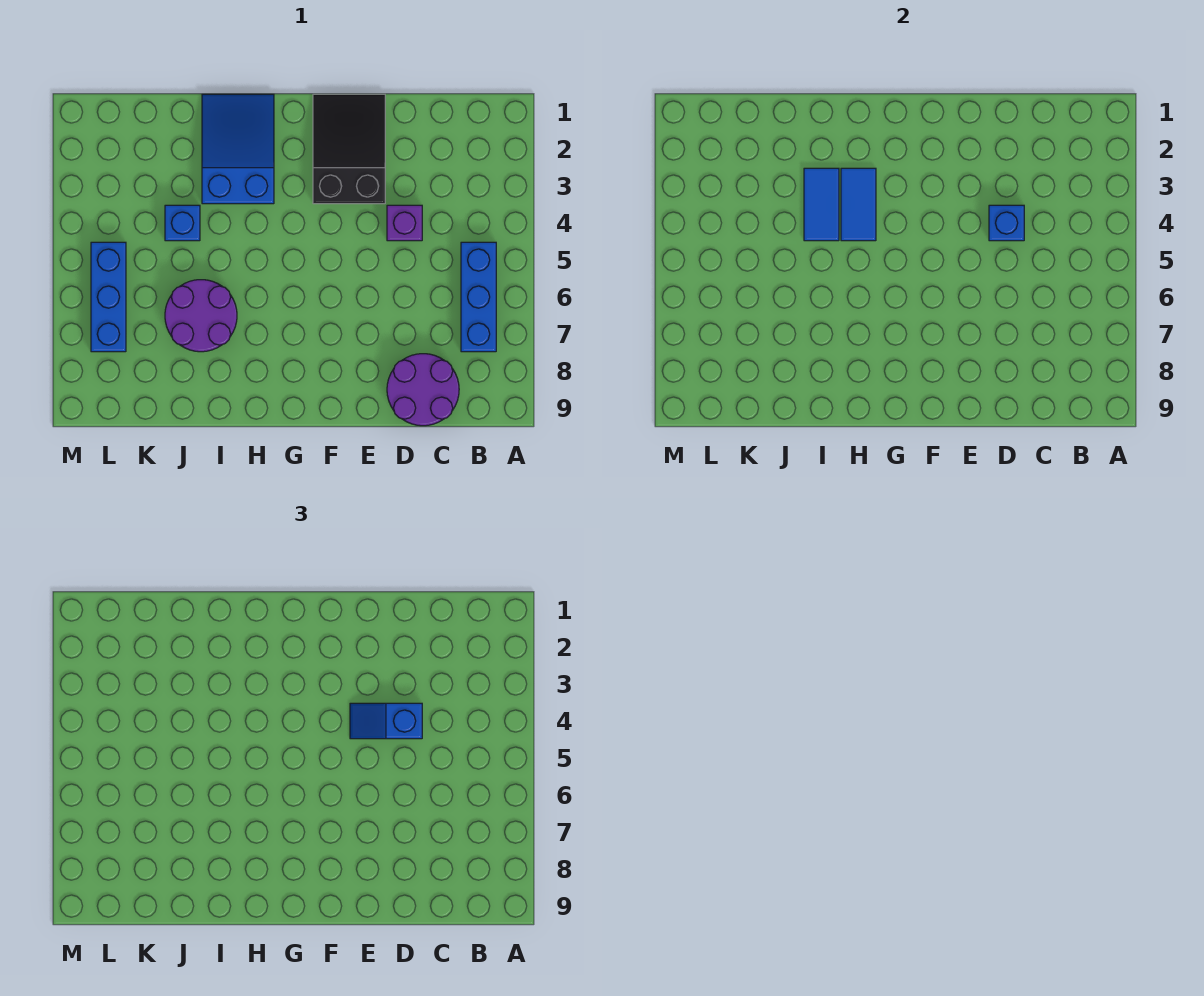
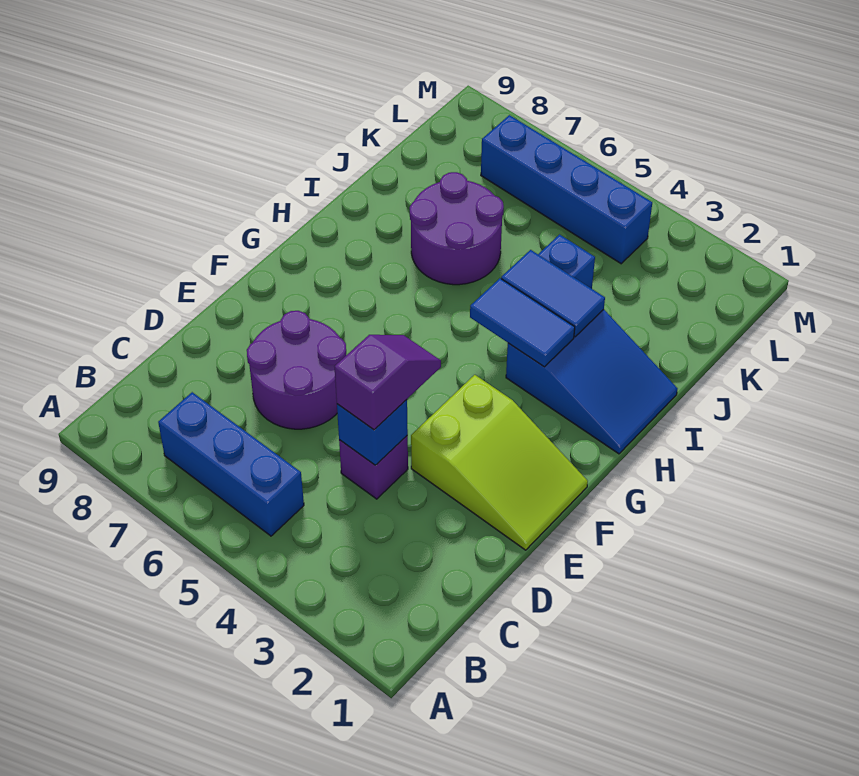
purple round brick C8:D9 level 1 -> purple round brick D6:E7 level 1
blue slope D4:E4 level 3 top D -> purple slope D4:E4 level 3 top D
black slope E1:F3 level 1 top 3 -> lime slope E1:F3 level 1 top 3
blue brick L5:L7 level 1 -> blue brick L4:L7 level 1

